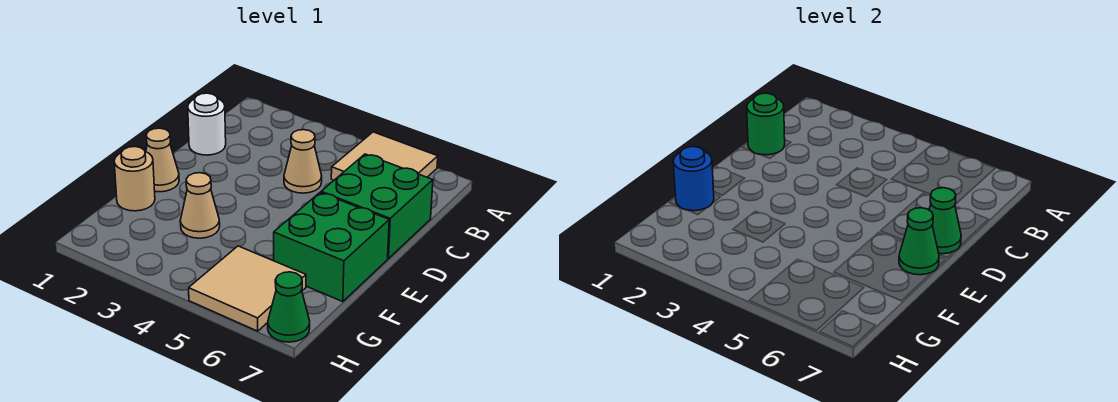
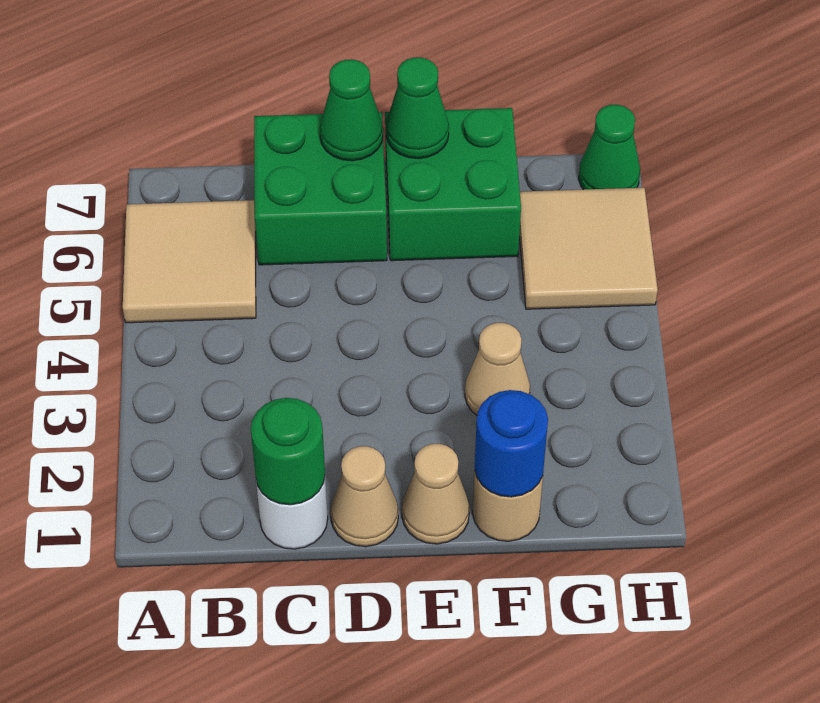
tan cone C4 level 1 -> tan cone D1 level 1

